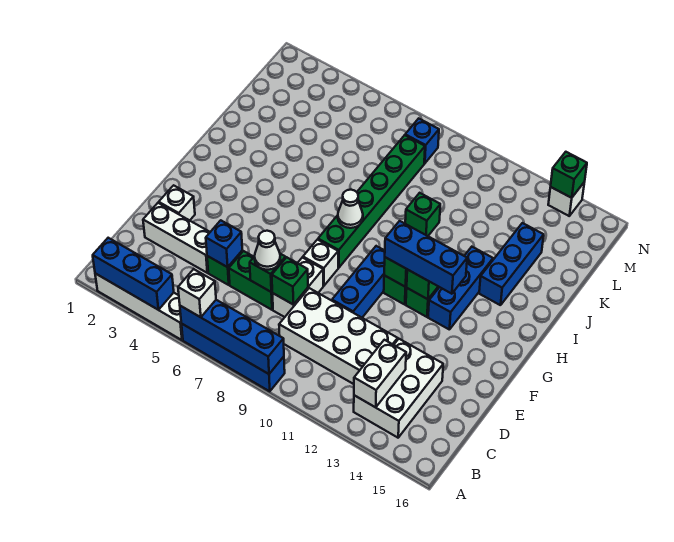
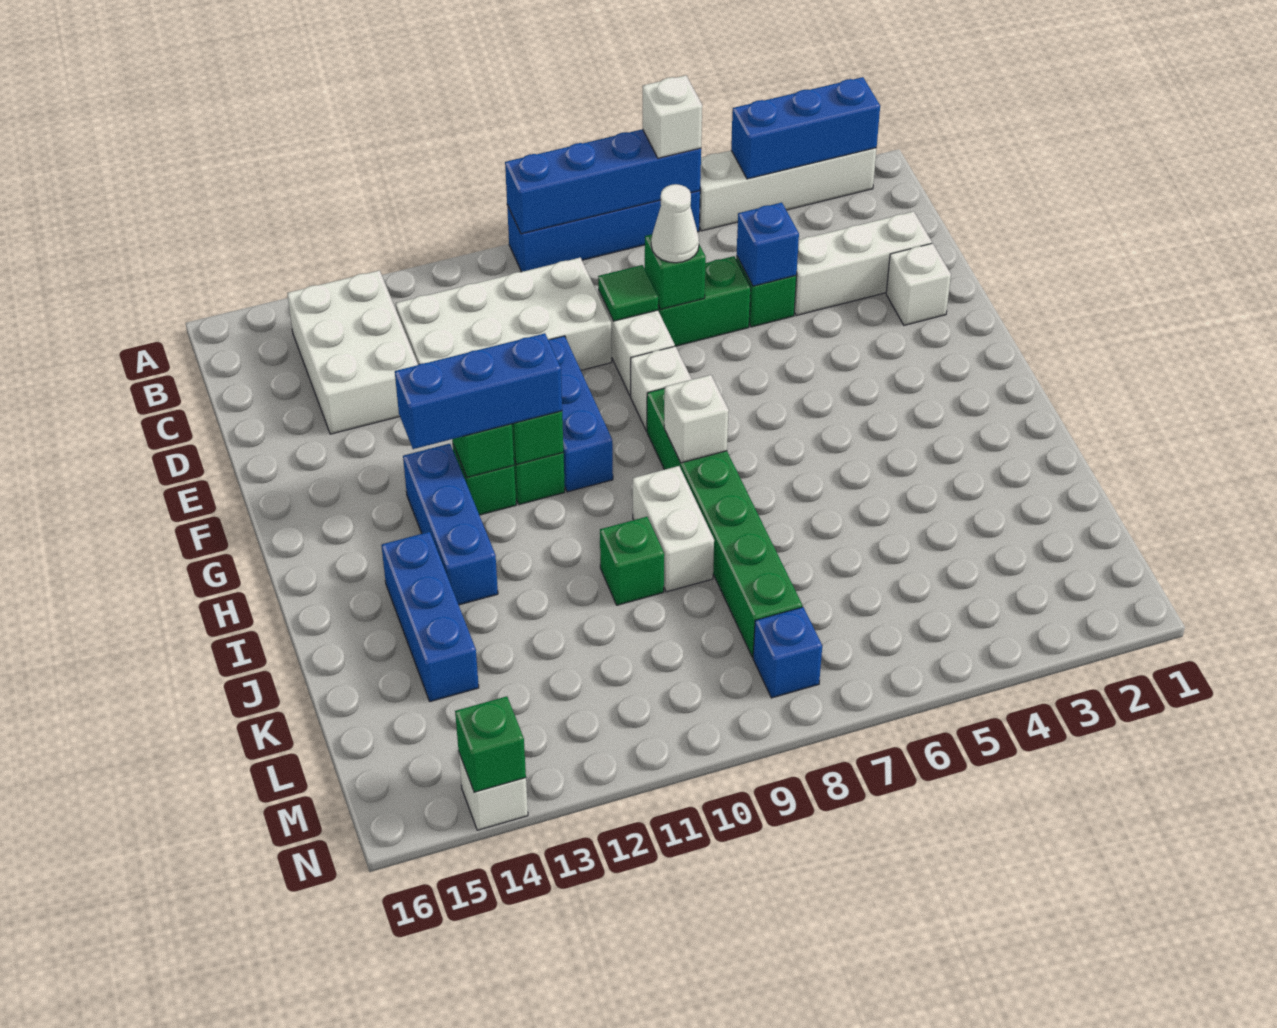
white brick B13:C13 level 2 -> white brick I9:J9 level 1
green brick D8 level 2 -> green tile D8 level 2
white cone H8 level 2 -> white brick H8 level 2

